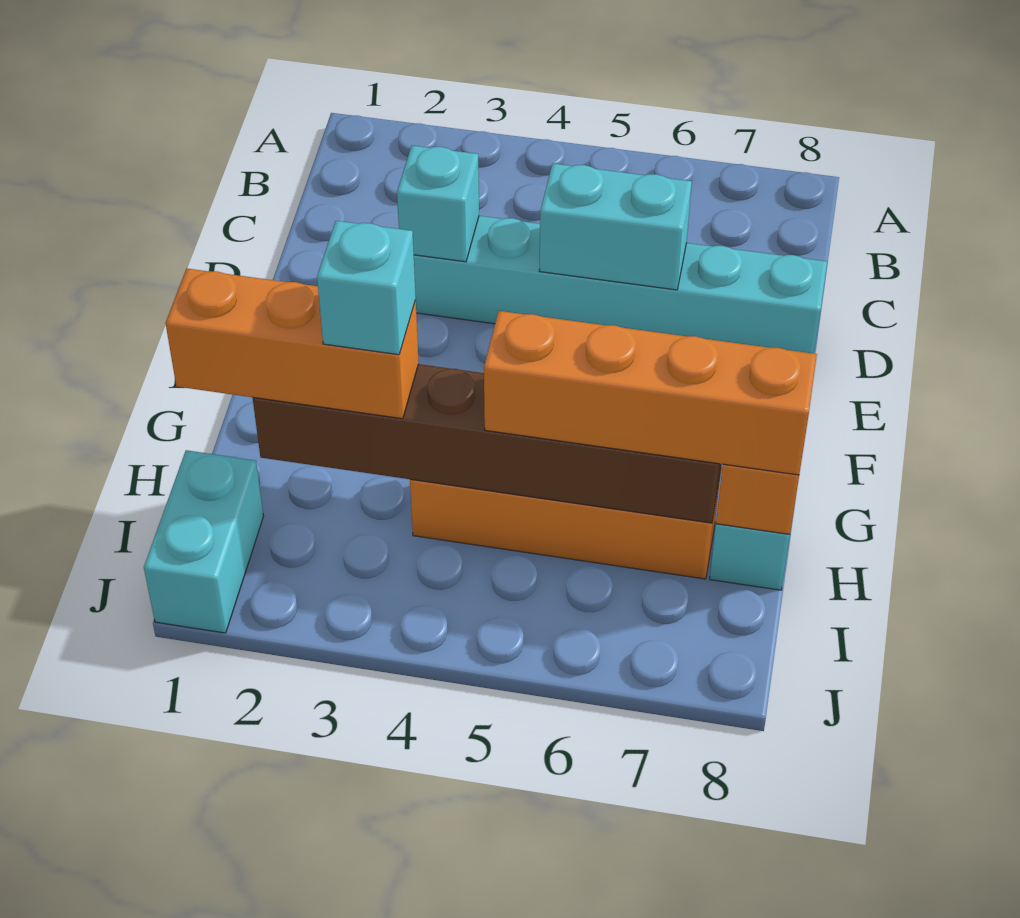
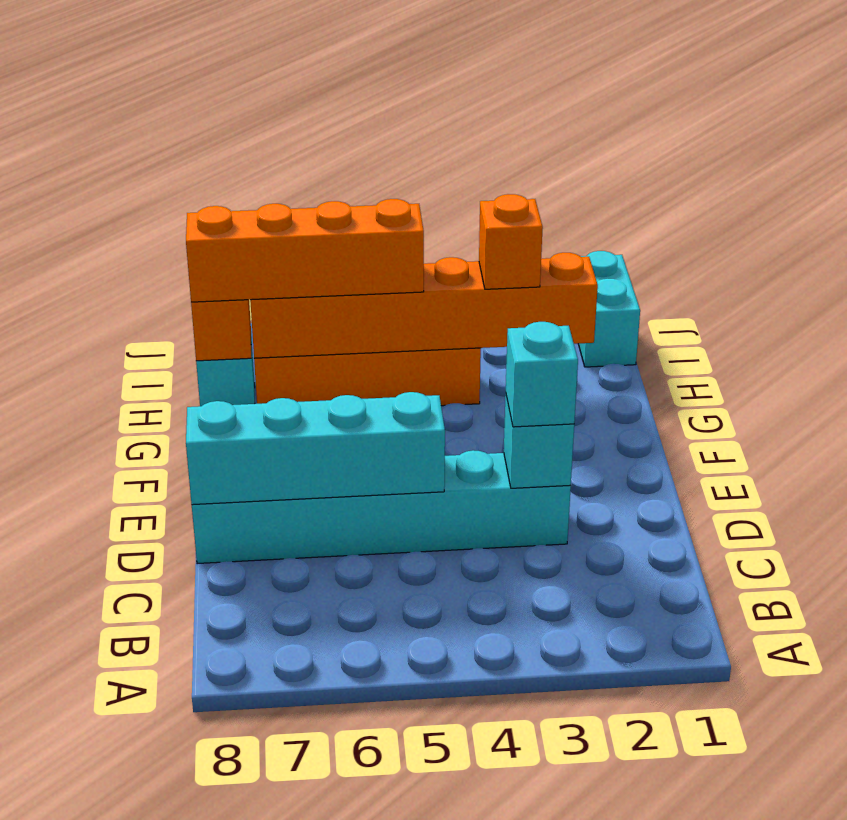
cyan brick D5:D6 level 2 -> cyan brick D5:D8 level 2
orange brick H1:H3 level 3 -> orange brick H3 level 3
brown brick H2:H7 level 2 -> orange brick H2:H7 level 2
cyan brick H3 level 4 -> cyan brick D3 level 3

